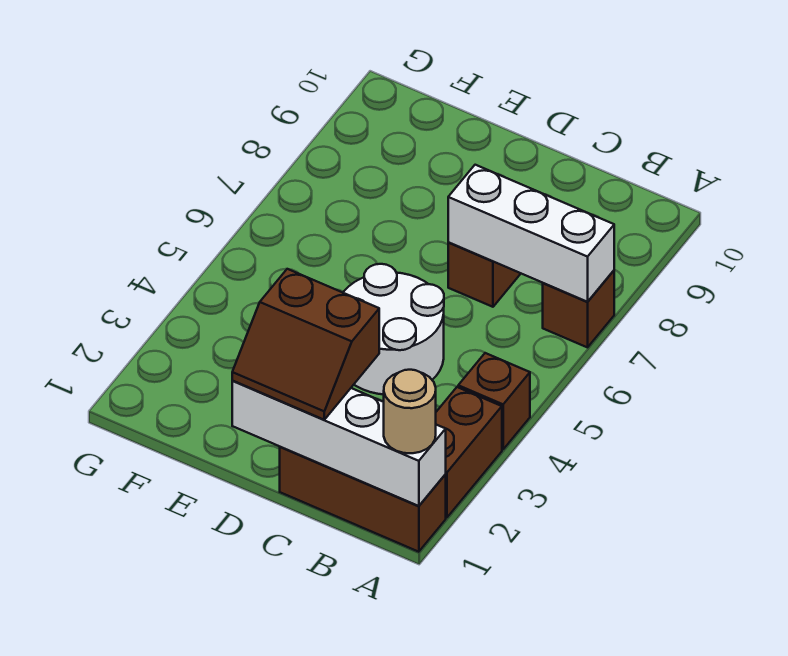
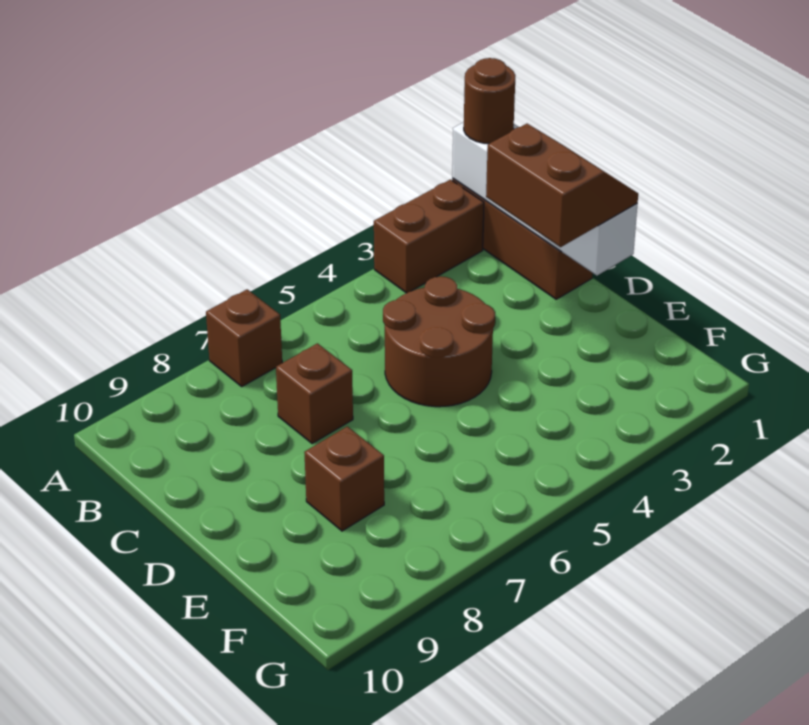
tan round brick A1 level 3 -> brown round brick A1 level 3
brown brick A4 level 1 -> brown brick E8 level 1
white brick A7:C7 level 2 -> none
white round brick C4:D5 level 1 -> brown round brick C4:D5 level 1

